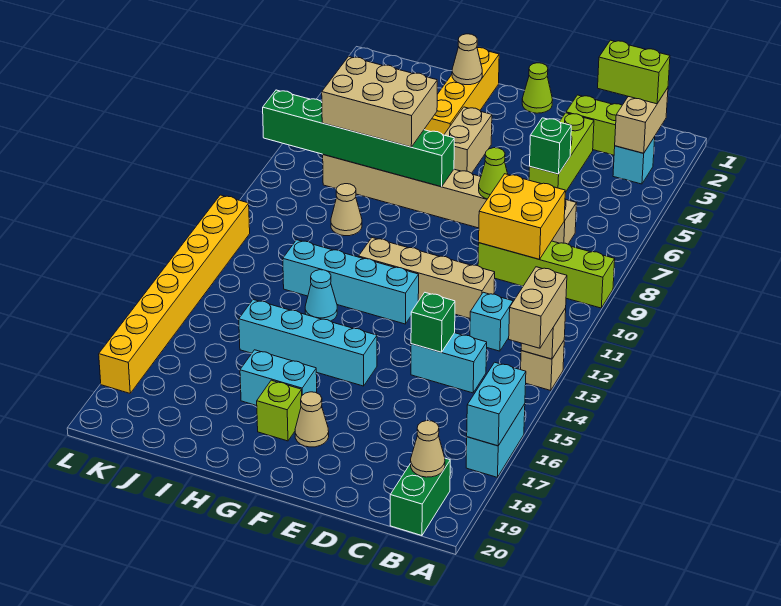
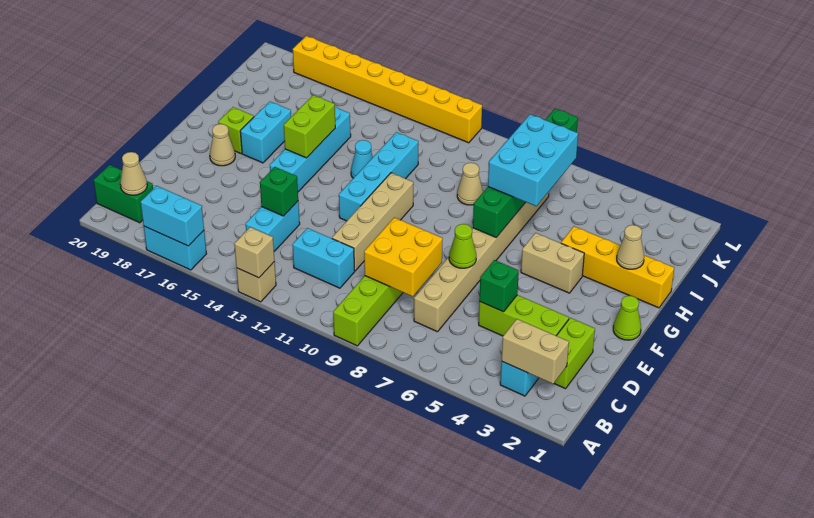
tan brick A13:A14 level 3 -> none
lime brick B2:C2 level 3 -> lime brick G15:H15 level 2
cyan brick C12 level 1 -> cyan brick C11:C12 level 1
tan brick H6:J7 level 3 -> cyan brick H6:J7 level 3

